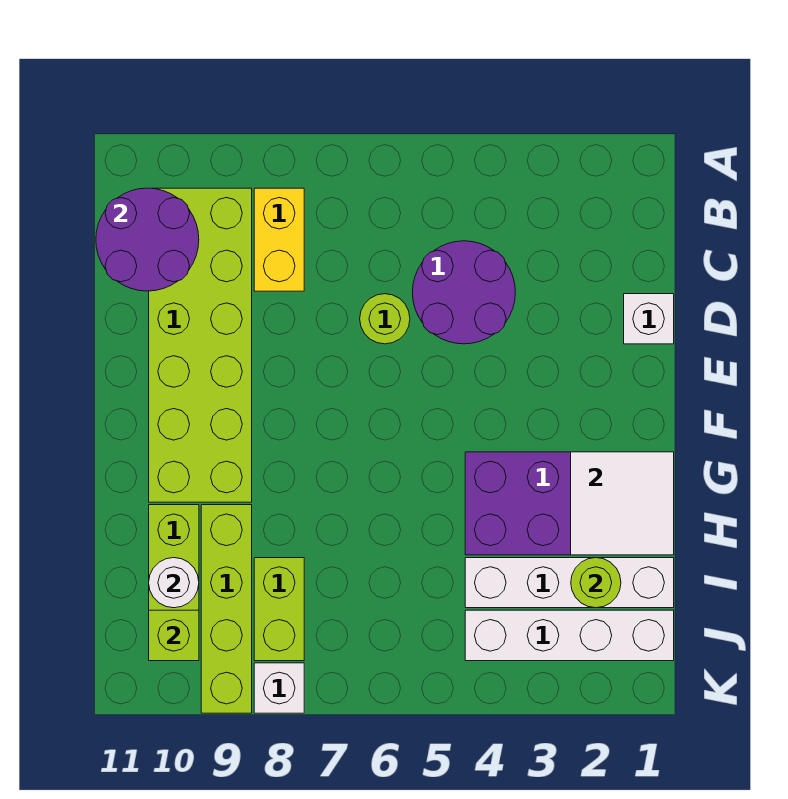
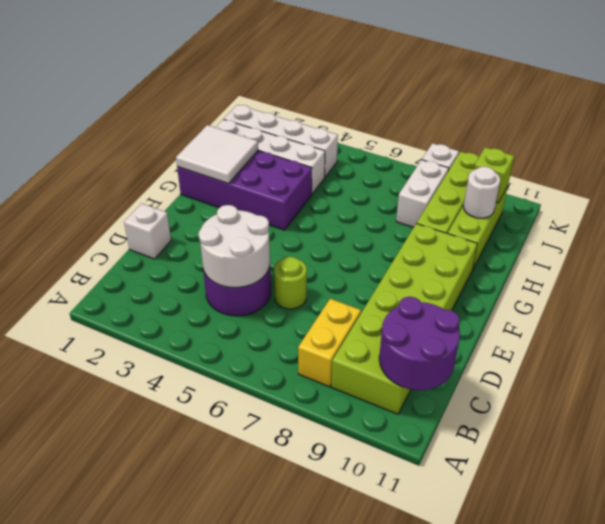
none -> white round brick C4:D5 level 2
lime round brick I2 level 2 -> none
lime brick I8:J8 level 1 -> white brick I8:J8 level 1

